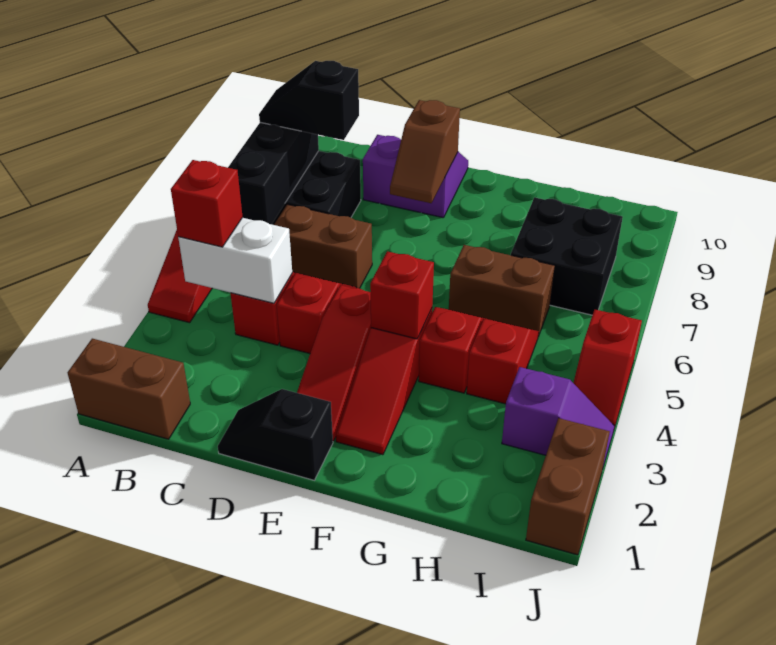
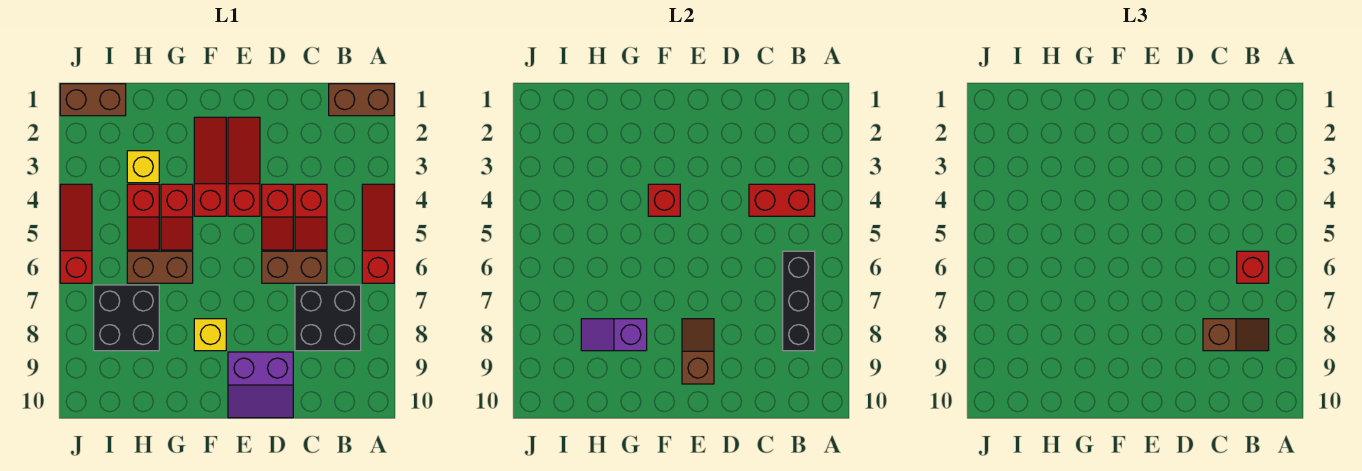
white brick B4:C4 level 2 -> red brick B4:C4 level 2
red brick B4 level 3 -> red brick B6 level 3
black slope B8:C8 level 3 top C -> brown slope B8:C8 level 3 top C
black slope D1:E1 level 1 top E -> none
none -> yellow brick F8 level 1
none -> yellow brick H3 level 1
purple slope I3:J3 level 1 top I -> purple slope G8:H8 level 2 top G
brown brick J1:J2 level 1 -> brown brick I1:J1 level 1
red slope J4:J5 level 1 top 5 -> red slope J4:J6 level 1 top 6

